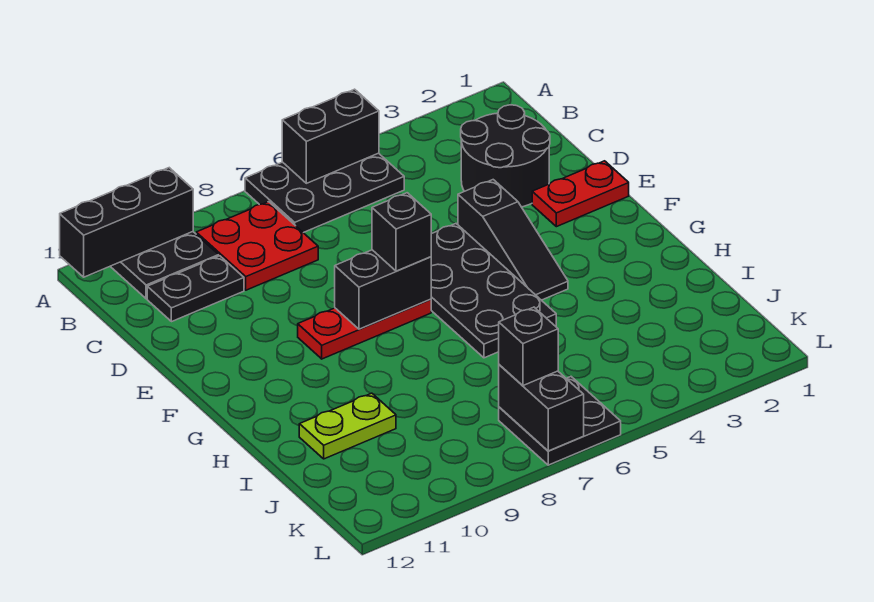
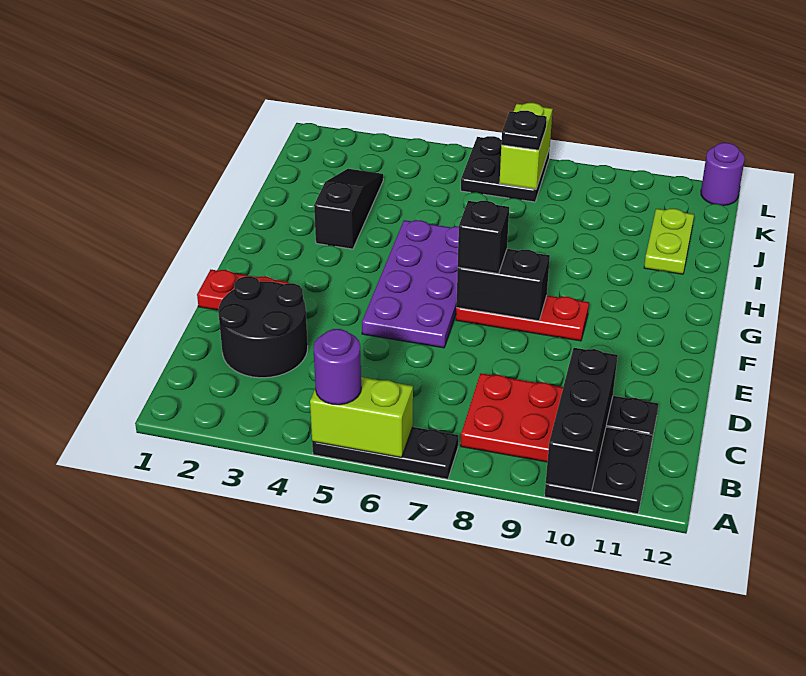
black plate A5:B7 level 1 -> black plate A5:A7 level 1
black brick A5:A6 level 2 -> lime brick A5:A6 level 2
none -> purple round brick A5 level 3
black brick A10:A12 level 2 -> black brick A10:C10 level 2
black slope E4:G4 level 1 top E -> black slope H3:J3 level 1 top H
black plate E5:H6 level 1 -> purple plate E5:H6 level 1
lime plate I10:I11 level 1 -> lime plate I11:J11 level 1
black brick K7:L7 level 2 -> lime brick K7:L7 level 2
black brick K7 level 3 -> black plate K7 level 3
none -> purple round brick L12 level 1

